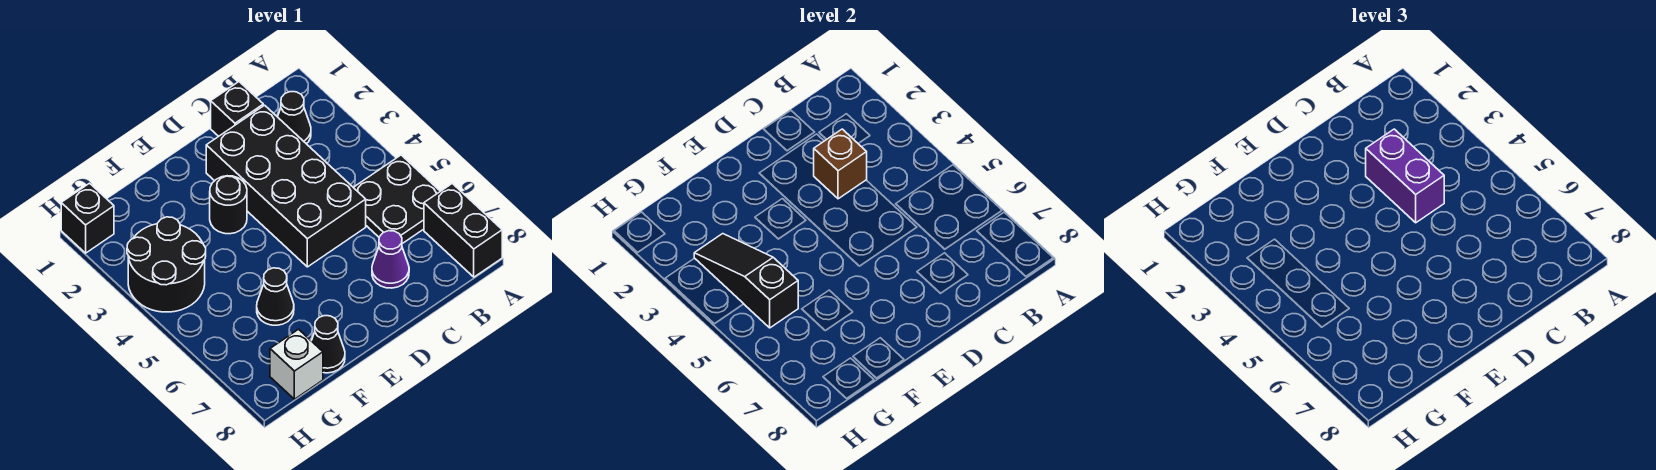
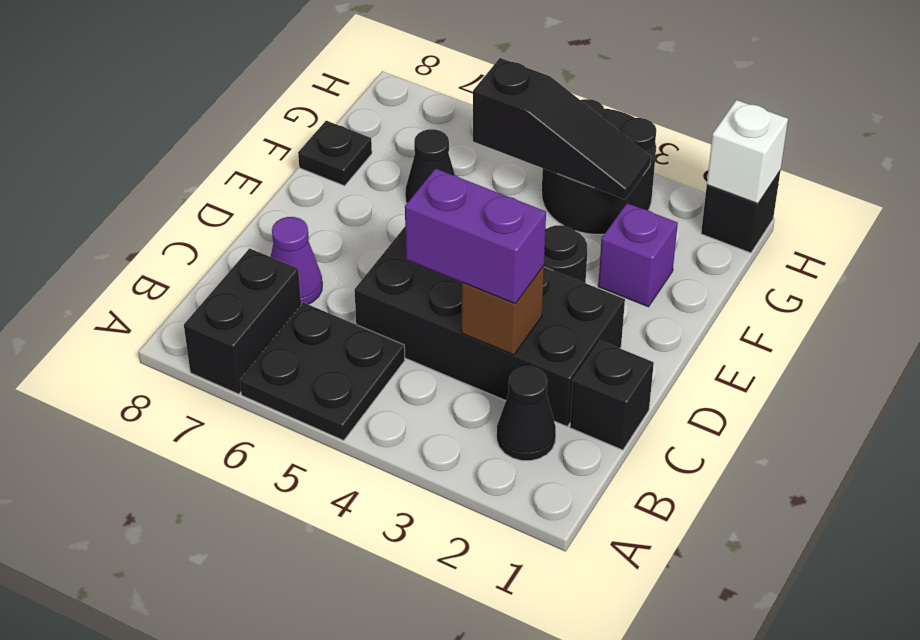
black brick A7:A8 level 1 -> black brick A7:B7 level 1
none -> purple brick F2 level 1
black cone F8 level 1 -> black plate F8 level 1
white brick G8 level 1 -> white brick H1 level 2

